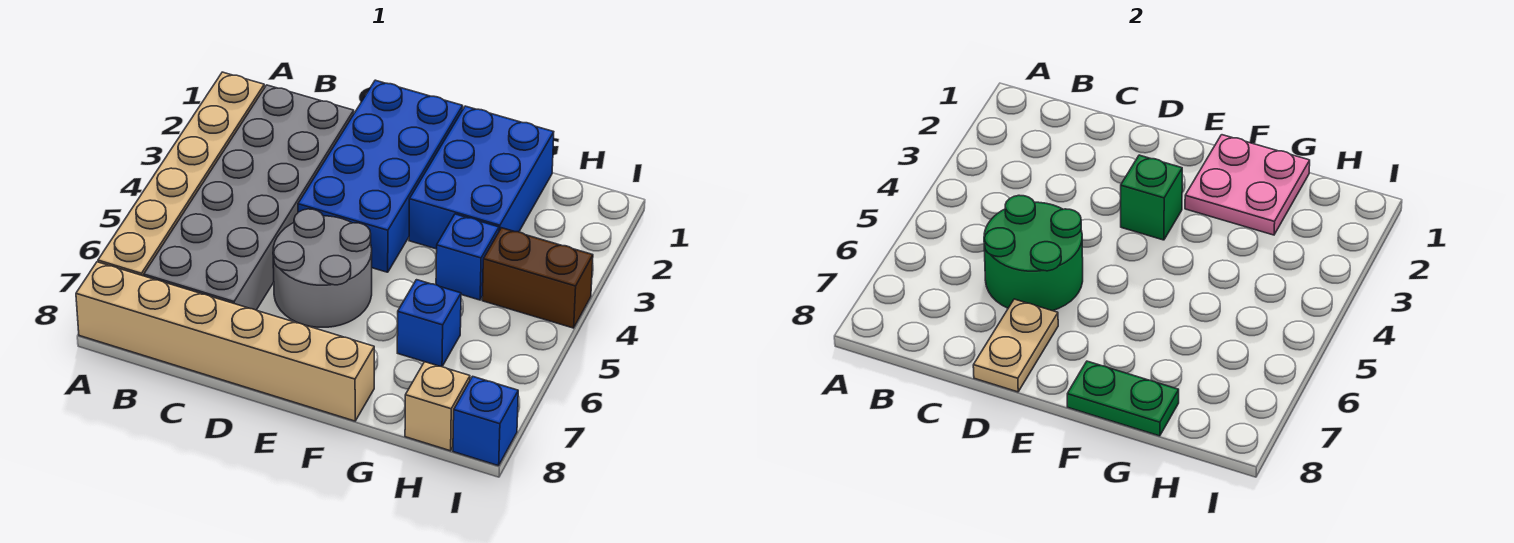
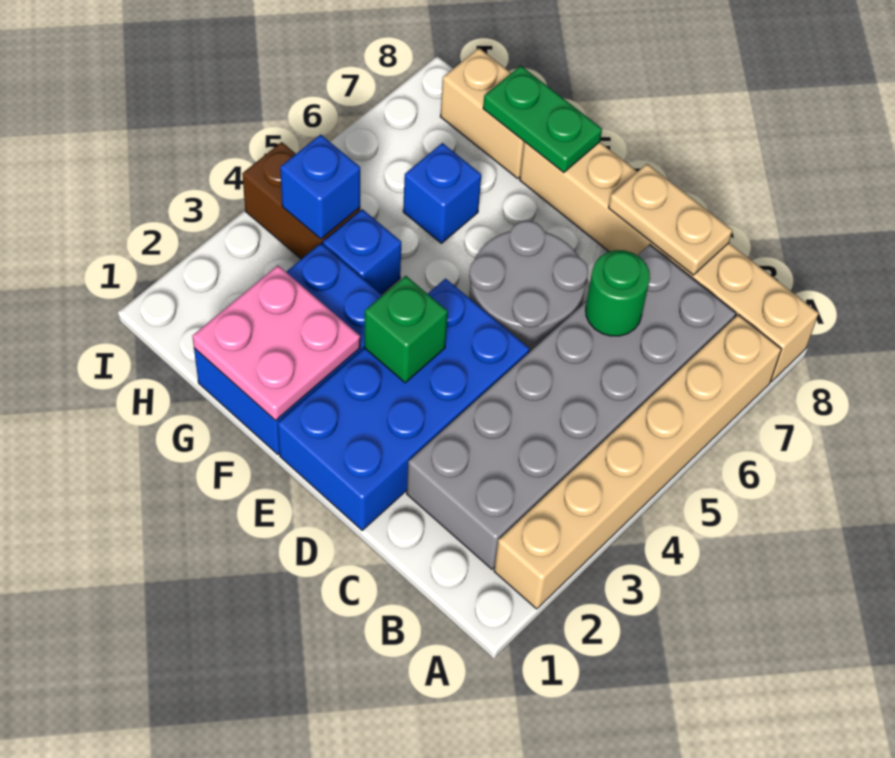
green round brick C5:D6 level 2 -> green round brick C6 level 2
tan plate D7:D8 level 2 -> tan plate C8:D8 level 2
tan brick H8 level 1 -> tan brick G8:H8 level 1
blue brick I8 level 1 -> blue brick H4 level 2

